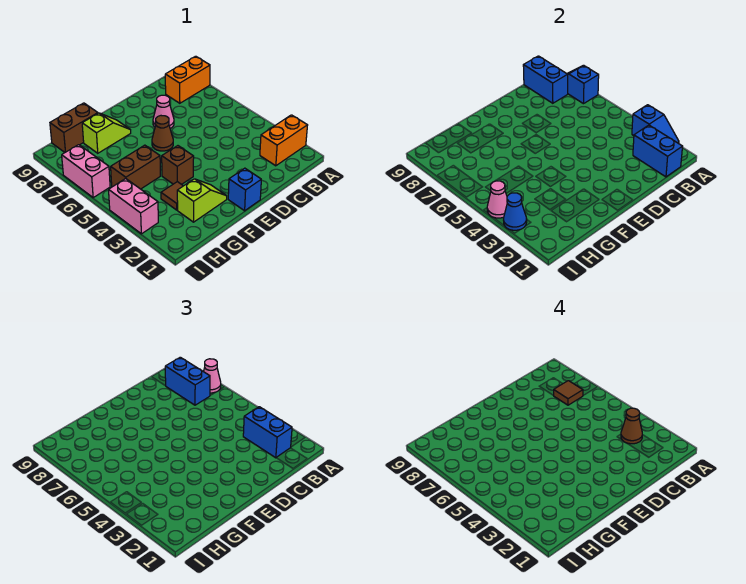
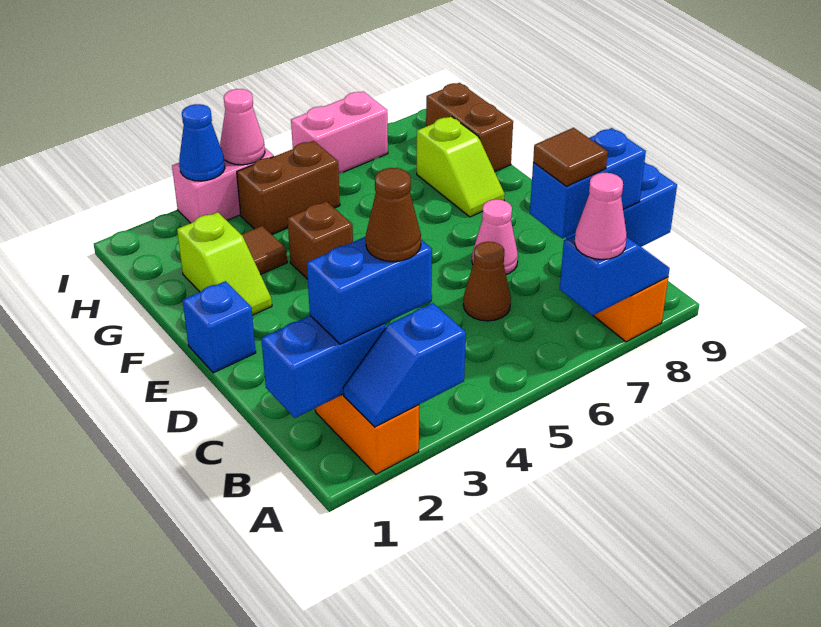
brown cone E6 level 1 -> brown cone C6 level 1
brown brick G5:H5 level 1 -> brown brick H4:H5 level 1

